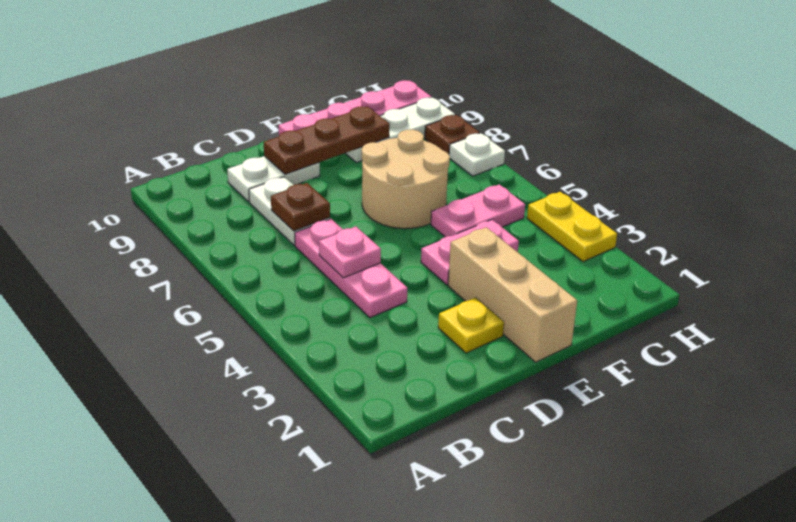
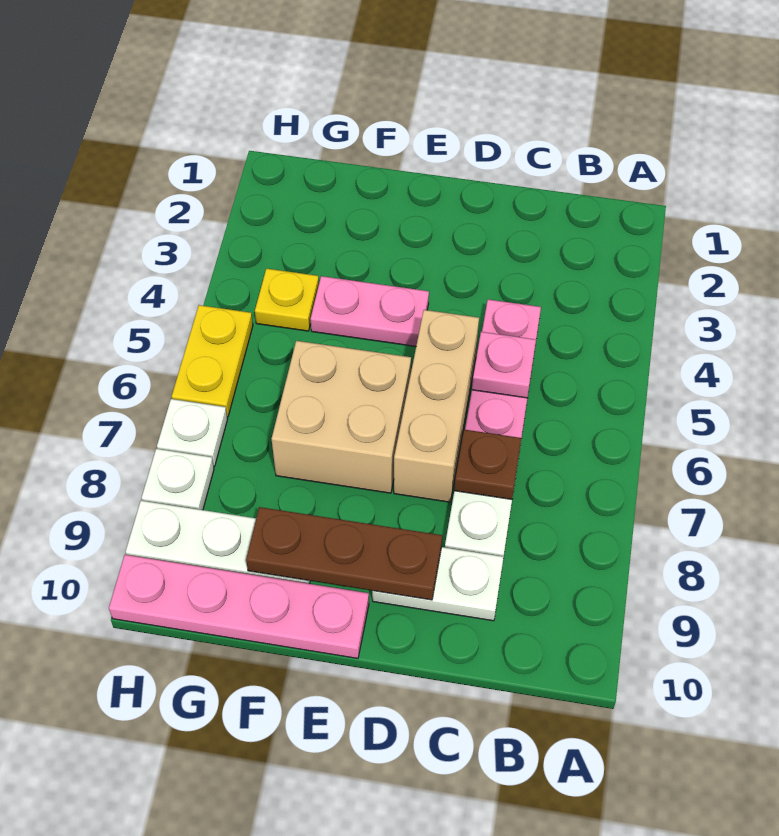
yellow plate D2 level 1 -> yellow plate G4 level 1
tan brick E1:E3 level 1 -> tan brick D5:D7 level 1
tan round brick E6:F7 level 1 -> tan brick E6:F7 level 1
pink plate F5:G5 level 1 -> none
yellow plate H3:H4 level 1 -> yellow plate H5:H6 level 1
brown plate H8 level 1 -> white plate H8 level 1

